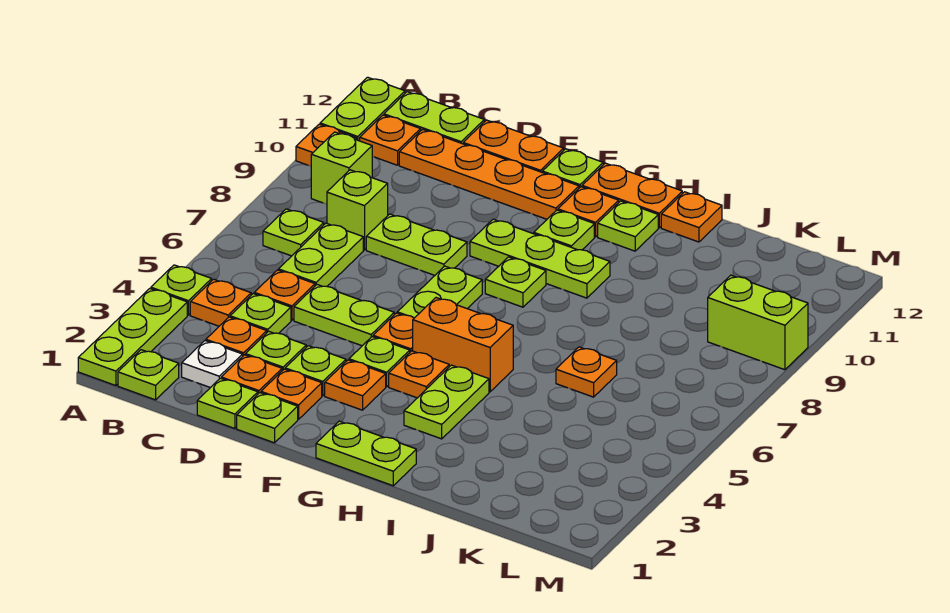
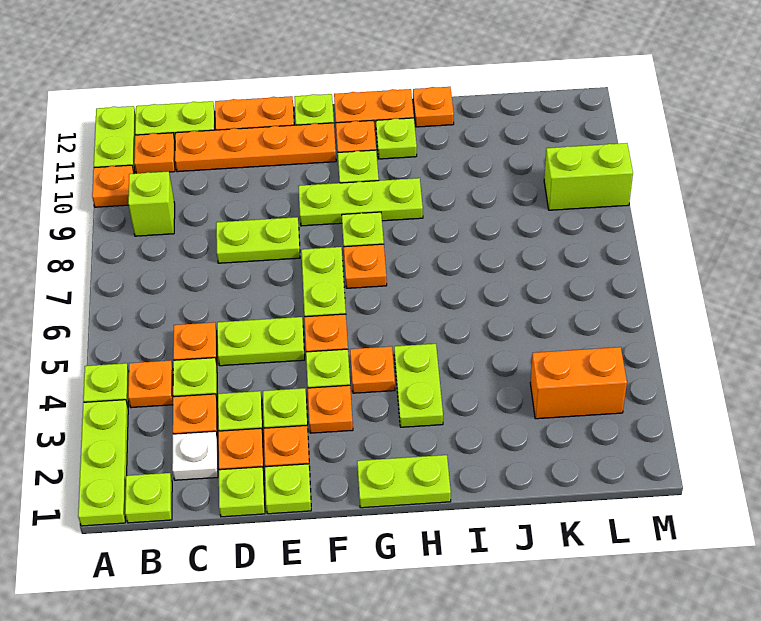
lime plate B7 level 1 -> none
lime plate C6:C7 level 1 -> none
lime brick C8 level 1 -> none
orange brick G5:H5 level 1 -> orange brick K3:L3 level 1
orange plate J6 level 1 -> orange plate G7 level 1

